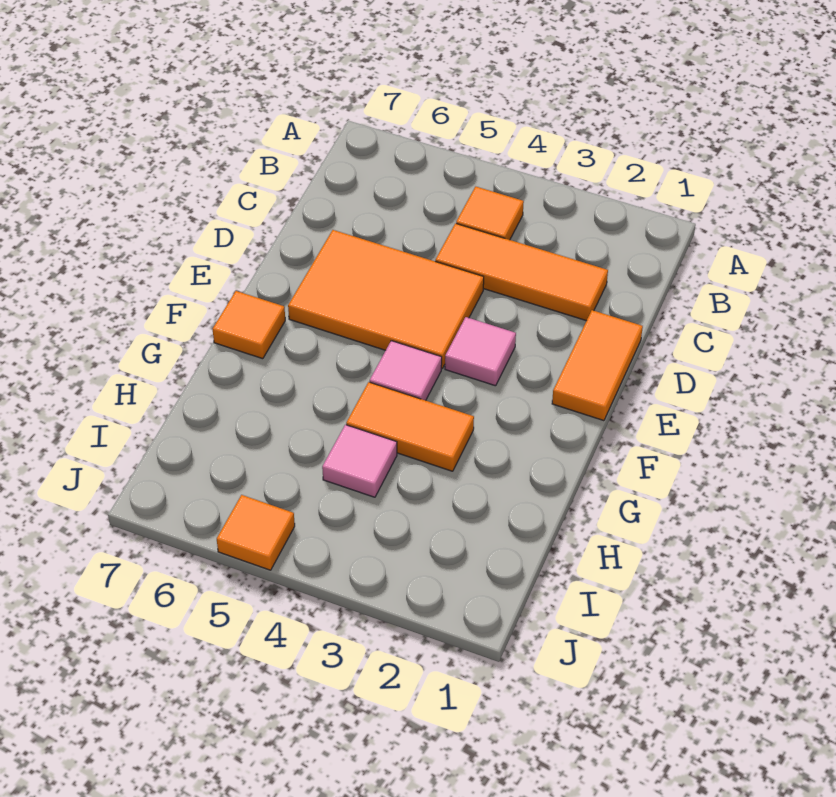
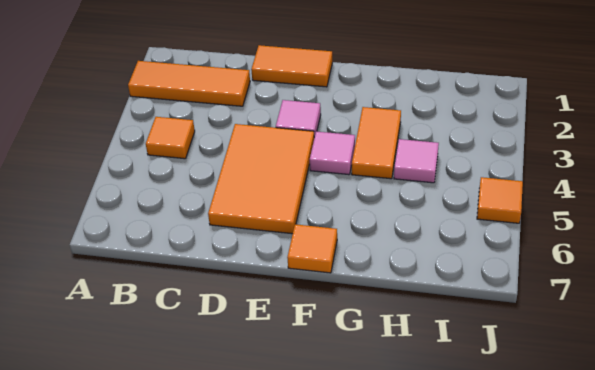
orange tile C2:C4 level 1 -> orange tile A2:C2 level 1

